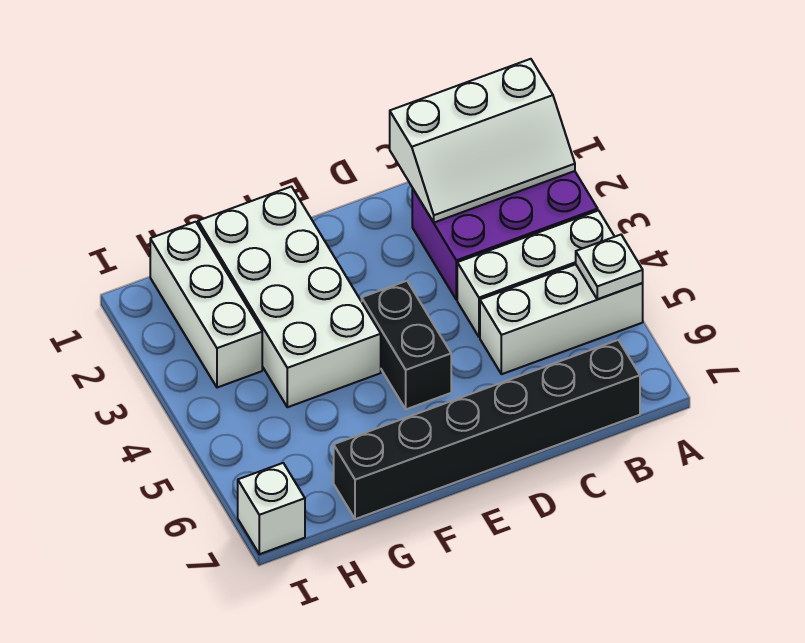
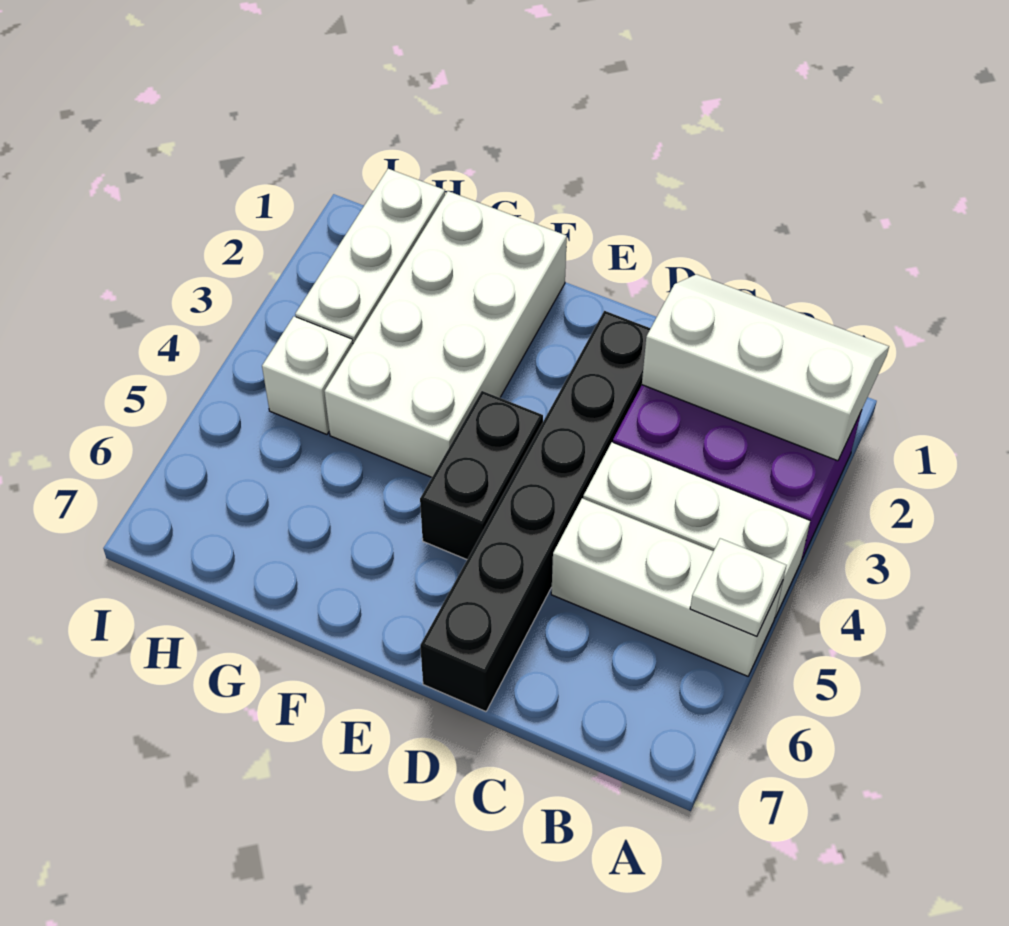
white slope A1:C2 level 2 top 1 -> white slope A1:C2 level 2 top 2
black brick B7:G7 level 1 -> black brick D2:D7 level 1
white brick I7 level 1 -> white brick H4 level 1

